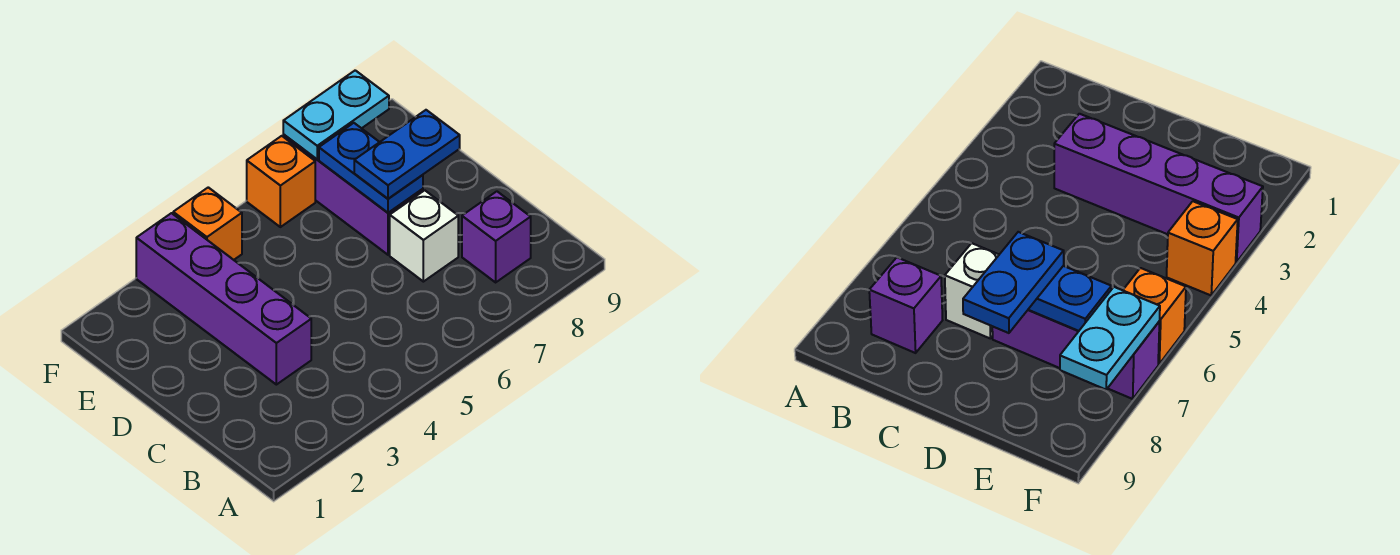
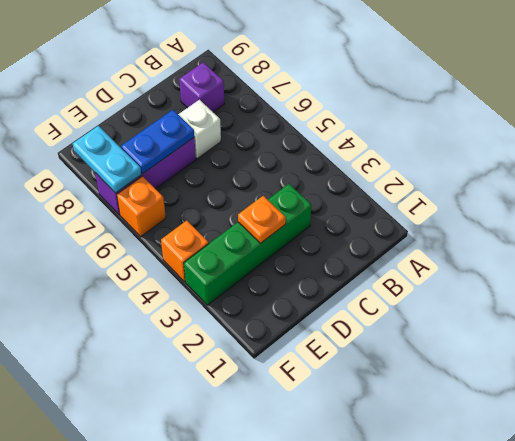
purple brick C3:F3 level 1 -> green brick C3:F3 level 1
none -> orange plate D3 level 2
blue plate D7:D8 level 3 -> none

